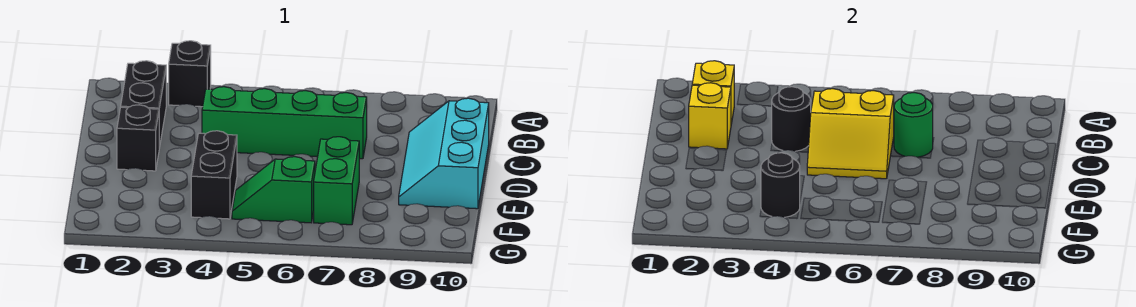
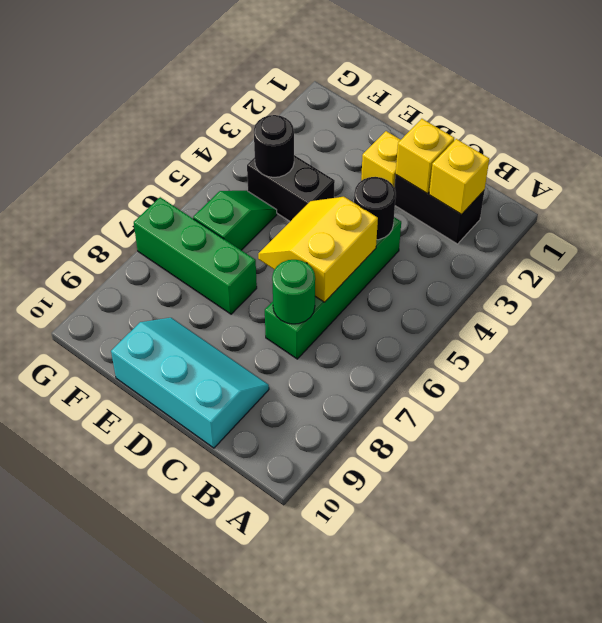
black brick A3 level 1 -> none
black brick D2 level 1 -> yellow brick D2 level 1
green brick E7:F7 level 1 -> green brick E7:G7 level 1

